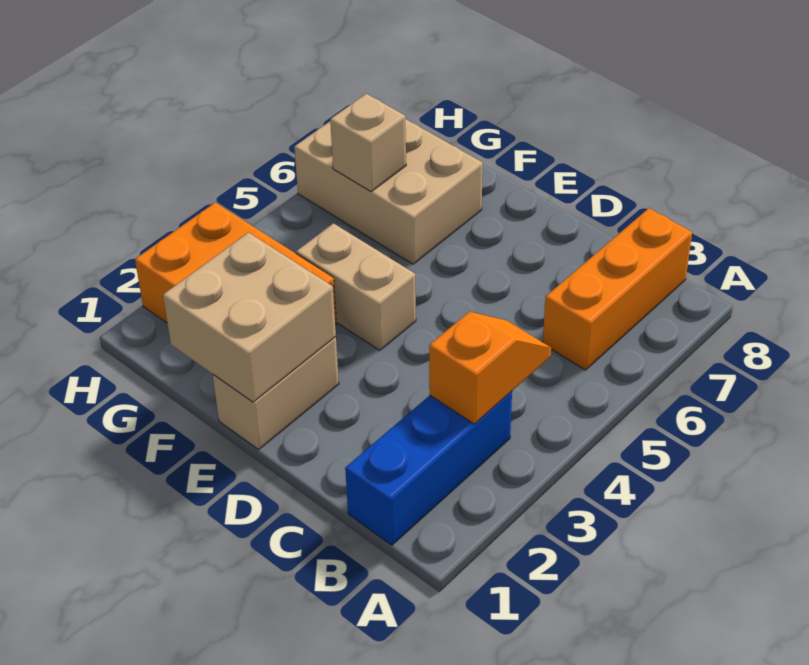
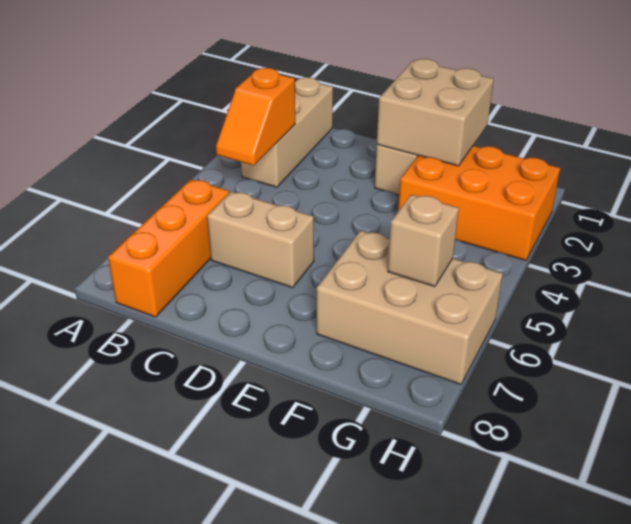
blue brick B1:B3 level 1 -> tan brick B1:B3 level 1
tan brick E4:F4 level 1 -> tan brick C6:D6 level 1

